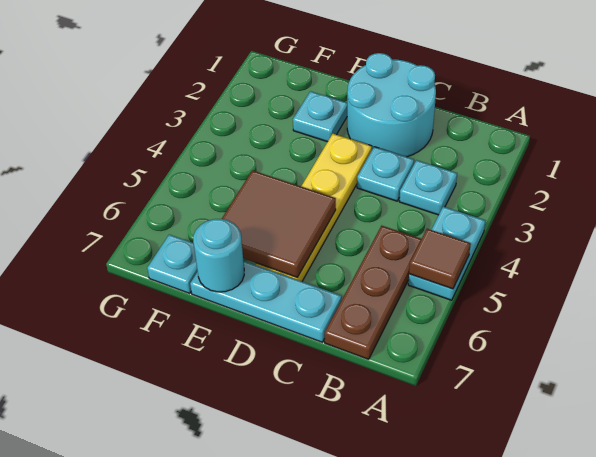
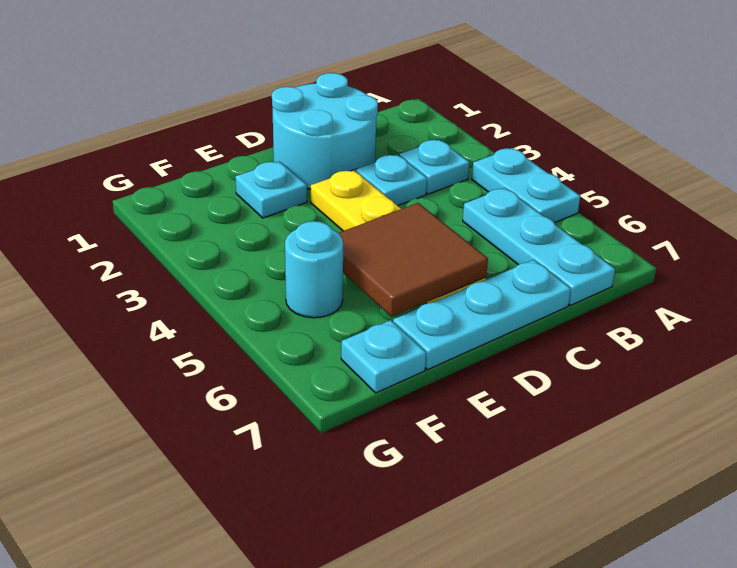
brown tile A5 level 2 -> none
brown plate B5:B7 level 1 -> cyan plate B5:B7 level 1
cyan round brick E7 level 2 -> cyan round brick F5 level 1

